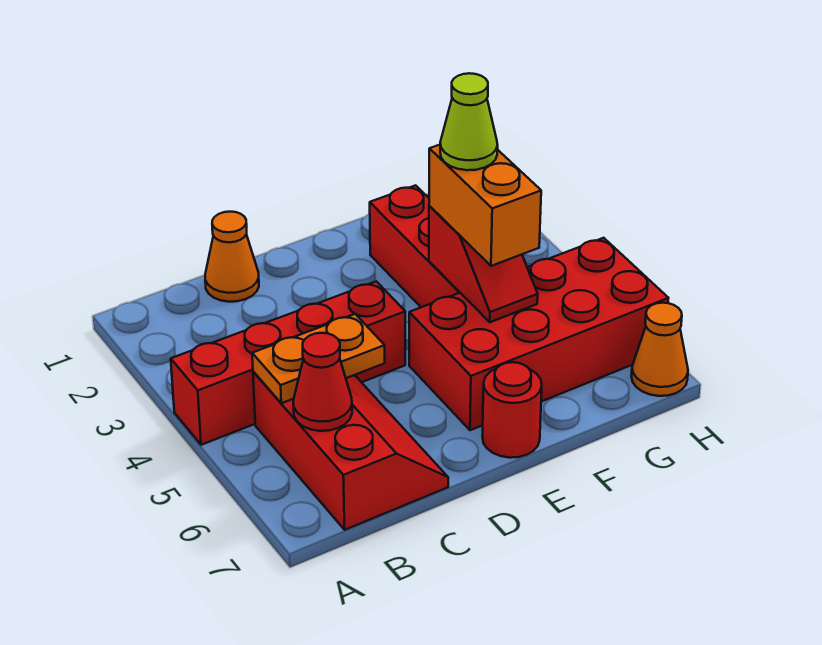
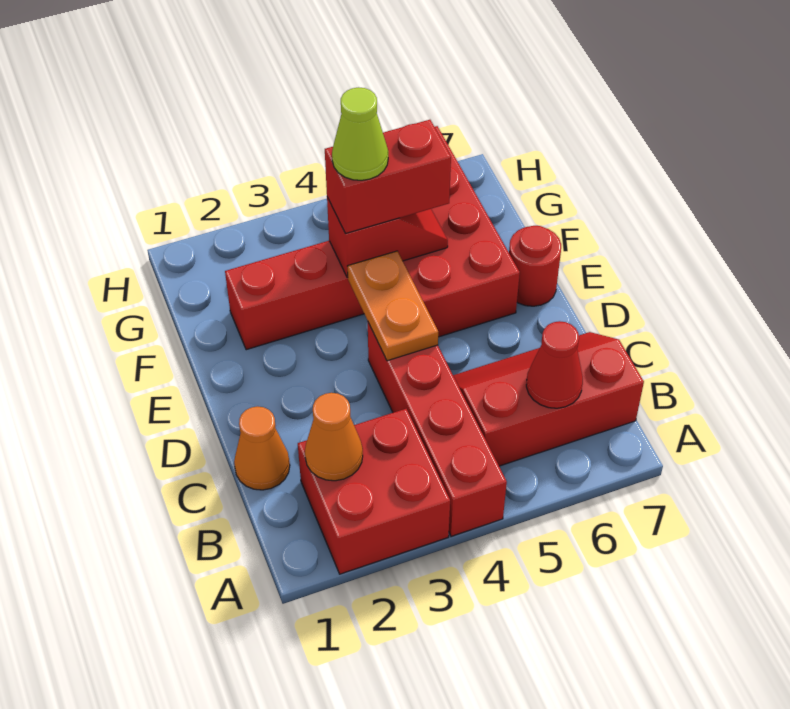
none -> red brick A2:B3 level 1
orange plate B5:C5 level 2 -> orange plate D4:E4 level 2
orange brick F4:F5 level 3 -> red brick F4:F5 level 3
orange cone H7 level 1 -> orange cone B2 level 2

